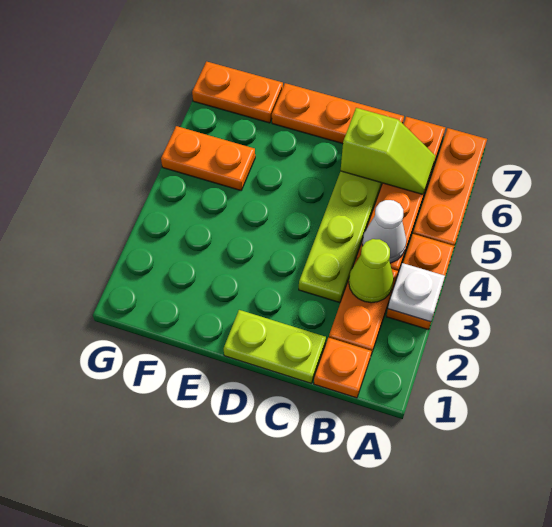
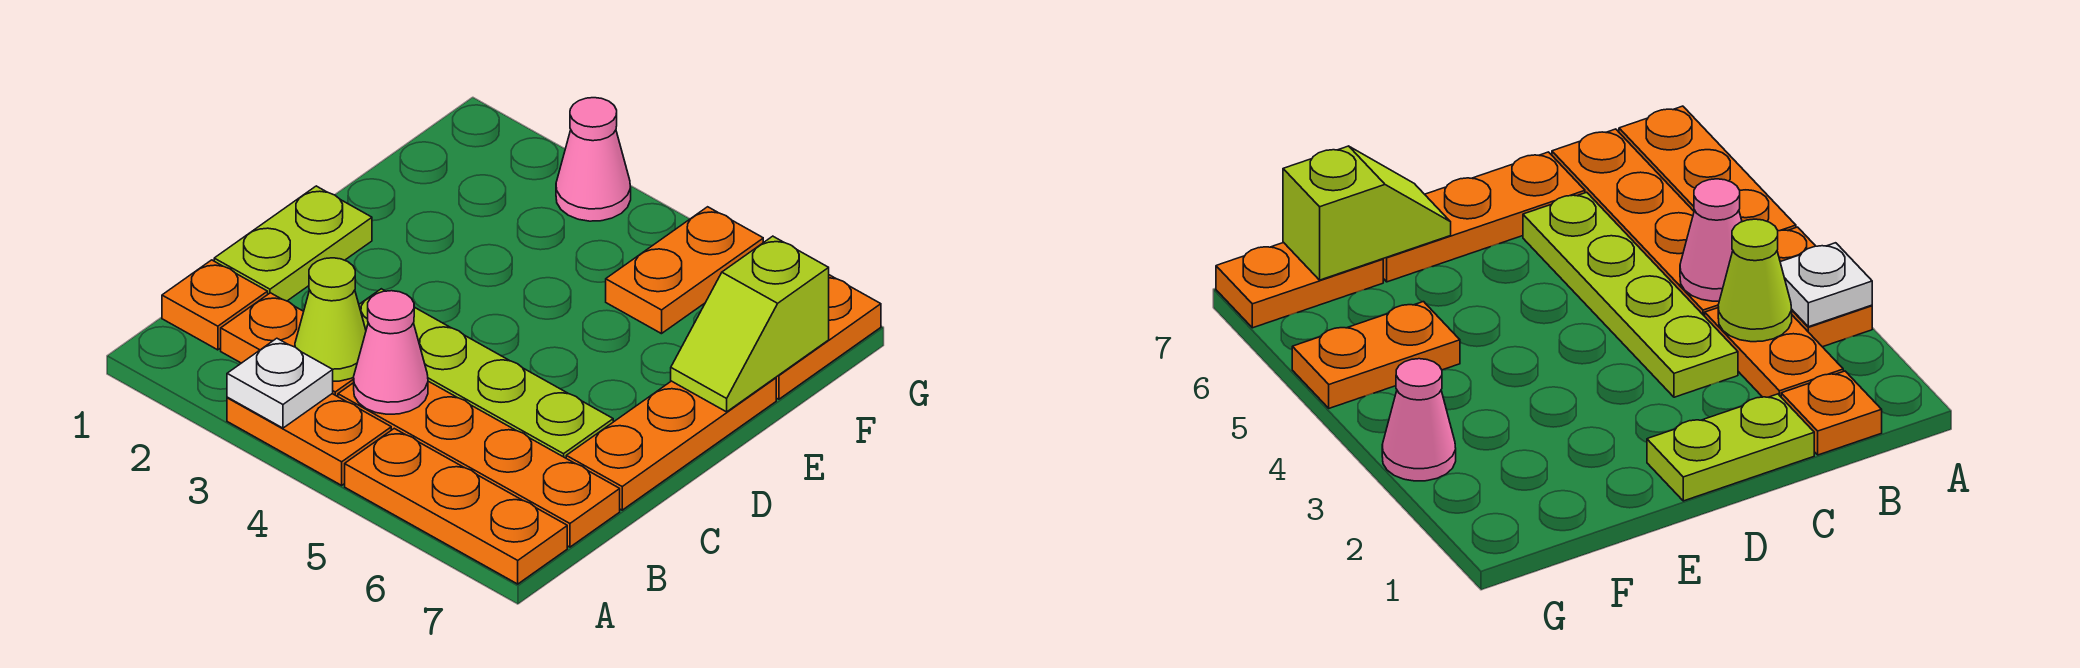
white cone B4 level 2 -> pink cone B4 level 2
lime slope B6:C6 level 2 top C -> lime slope E7:F7 level 2 top F
none -> pink cone G3 level 1

